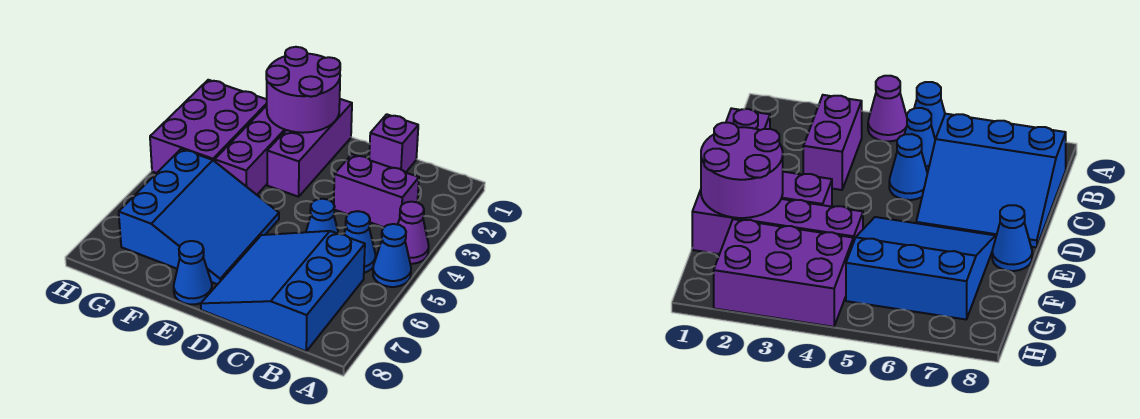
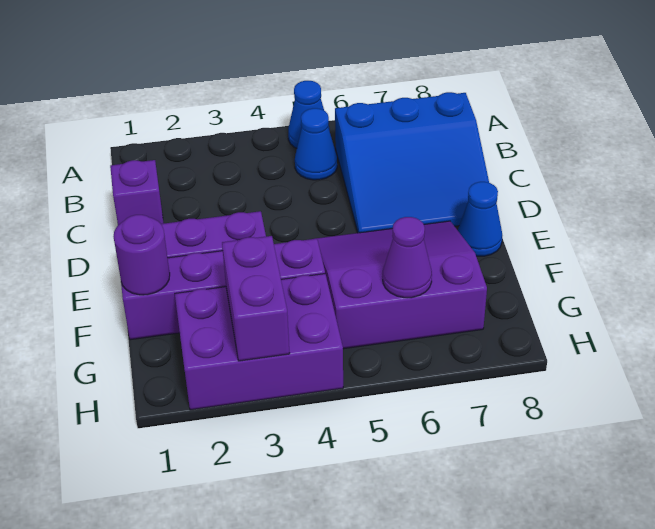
purple cone A4 level 1 -> purple cone G6 level 2
purple brick B3:C3 level 1 -> purple brick G3:H3 level 2
blue cone C5 level 1 -> none
purple round brick E1:F2 level 2 -> purple round brick F1 level 2
blue slope E5:G7 level 1 top G -> purple slope E5:G7 level 1 top G

